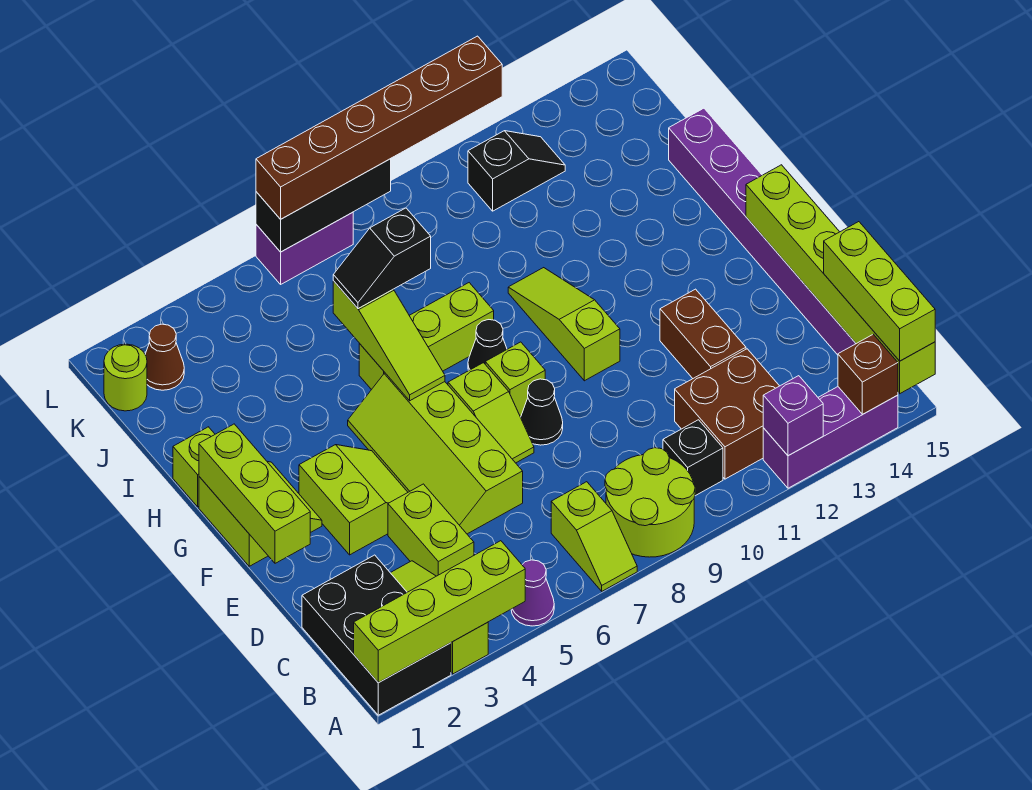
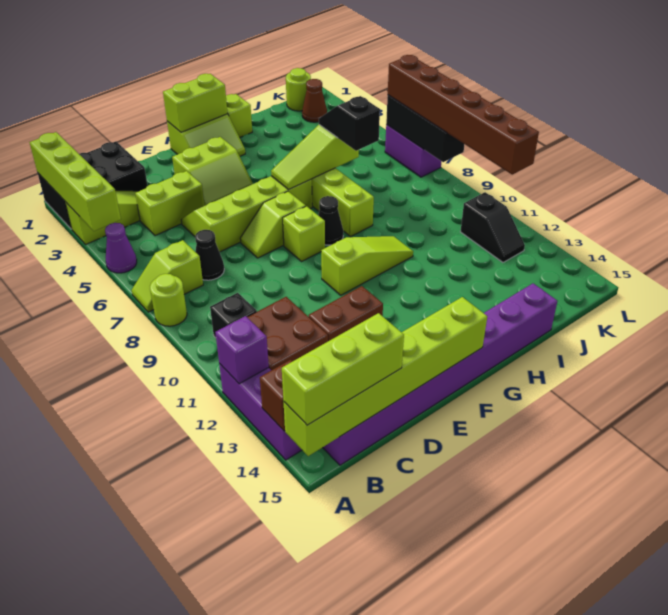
lime round brick A8:B9 level 1 -> lime round brick A8 level 1
lime brick E1:G1 level 2 -> lime brick F1:G1 level 2
black cone E8 level 1 -> black cone C7 level 1

